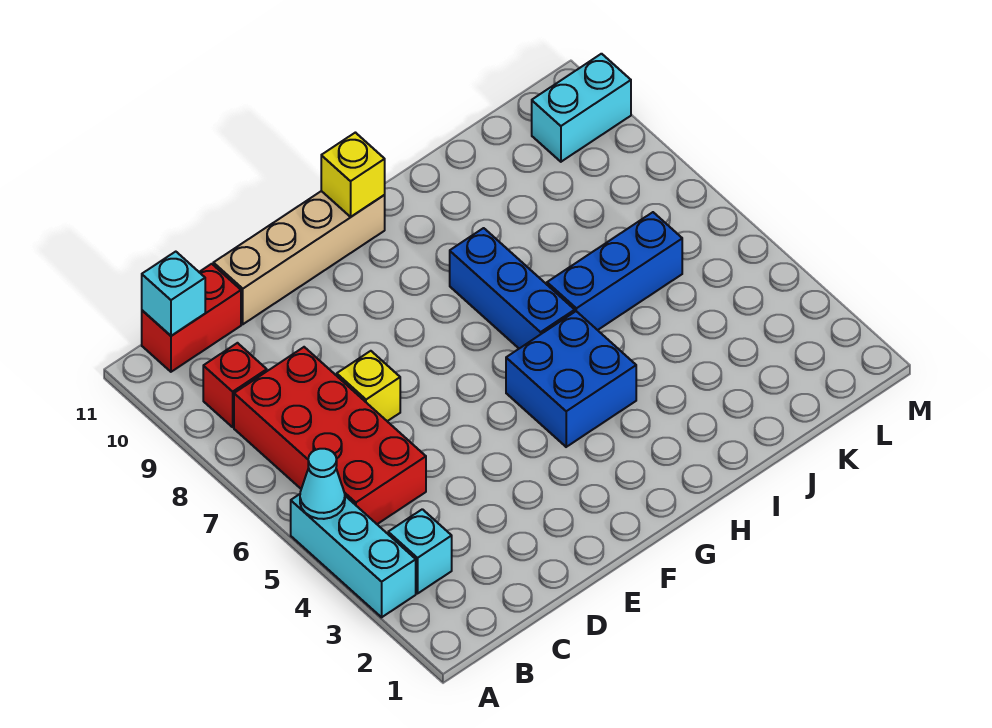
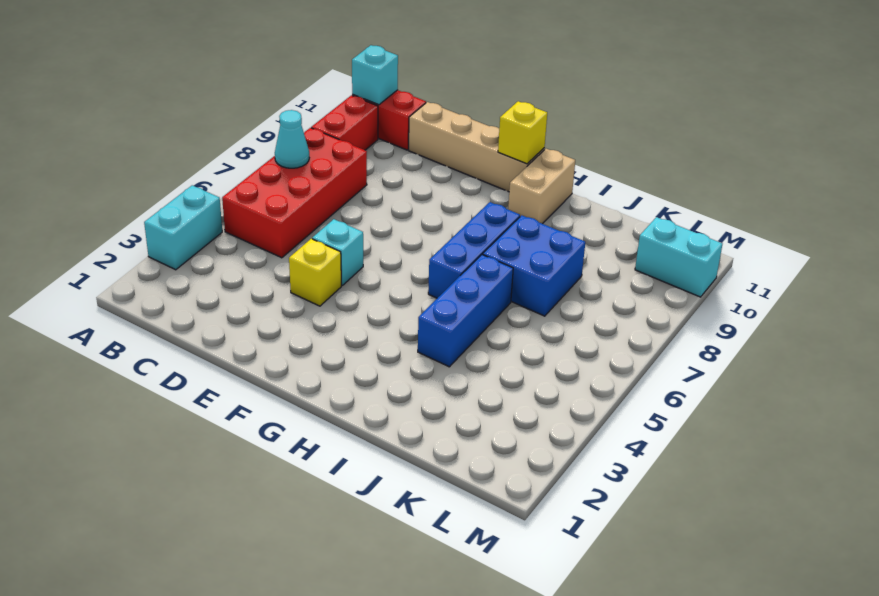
cyan brick A3:A5 level 1 -> cyan brick A3:A4 level 1
cyan cone A5 level 2 -> cyan cone B7 level 2
cyan brick B3 level 1 -> cyan brick E5 level 1
red brick B9 level 1 -> red brick B9:B10 level 1
yellow brick D7 level 1 -> yellow brick E4 level 1
blue brick G4:H5 level 1 -> blue brick I7:J8 level 1
none -> tan brick H10:H11 level 1
blue brick I6:K6 level 1 -> blue brick I4:I6 level 1

